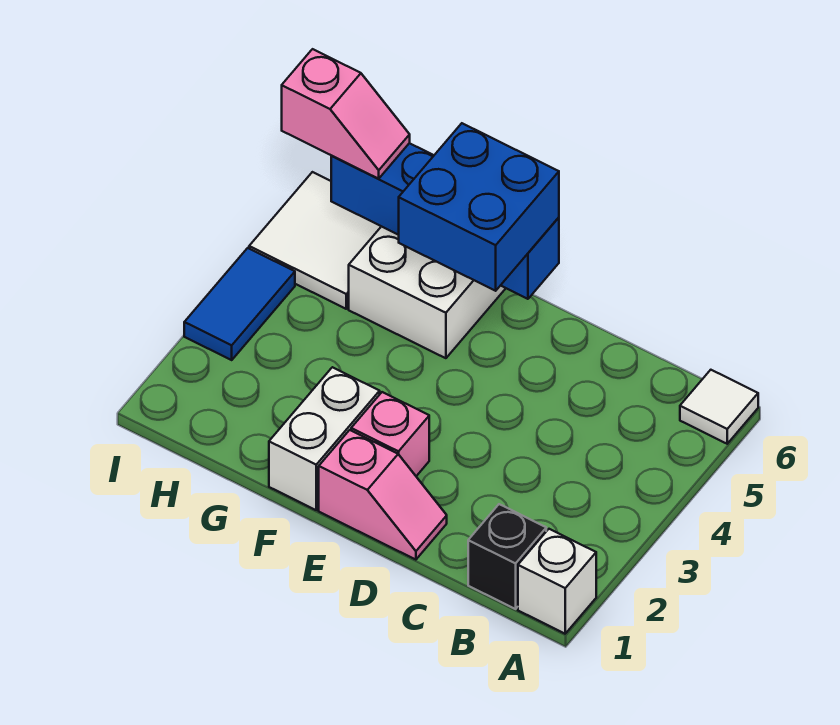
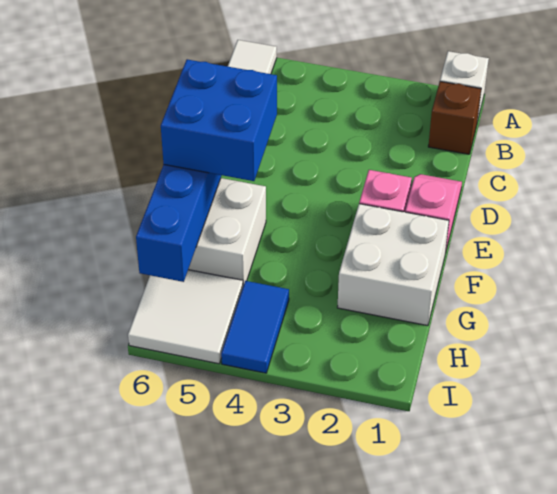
black brick B1 level 1 -> brown brick B1 level 1
white brick F1:F2 level 1 -> white brick F1:G2 level 1
pink slope H6:I6 level 3 top I -> none
blue tile I3:I4 level 1 -> blue tile H4:I4 level 1

